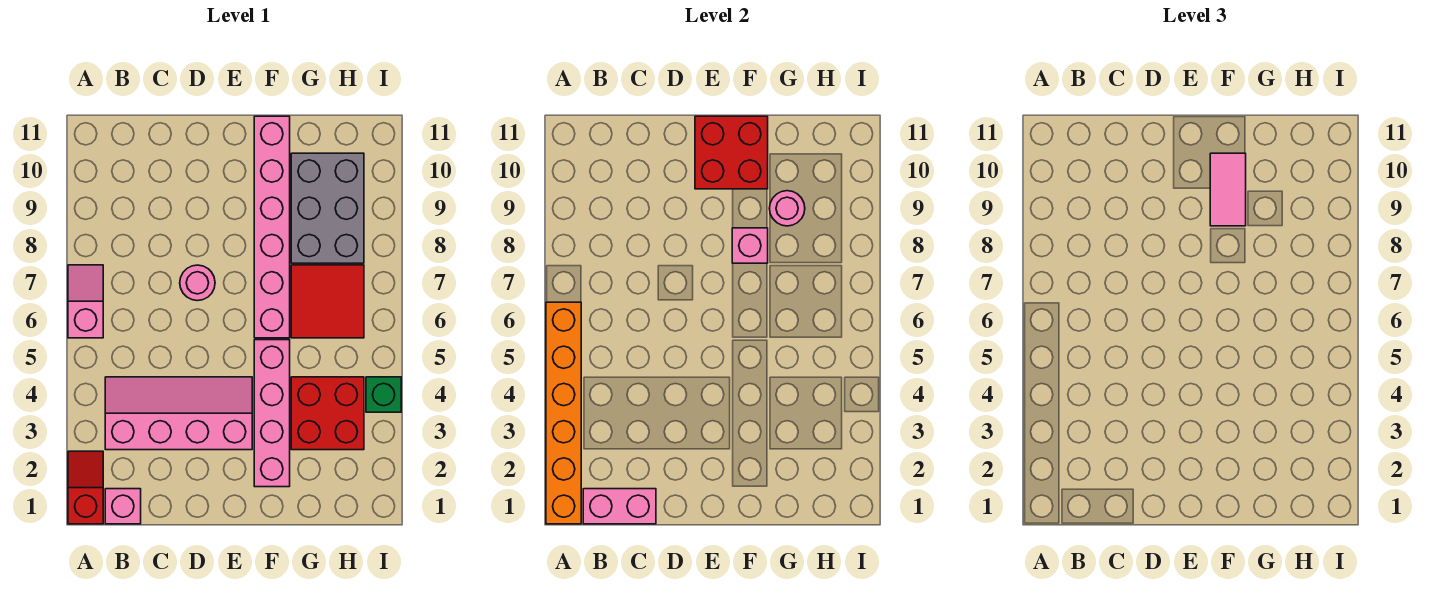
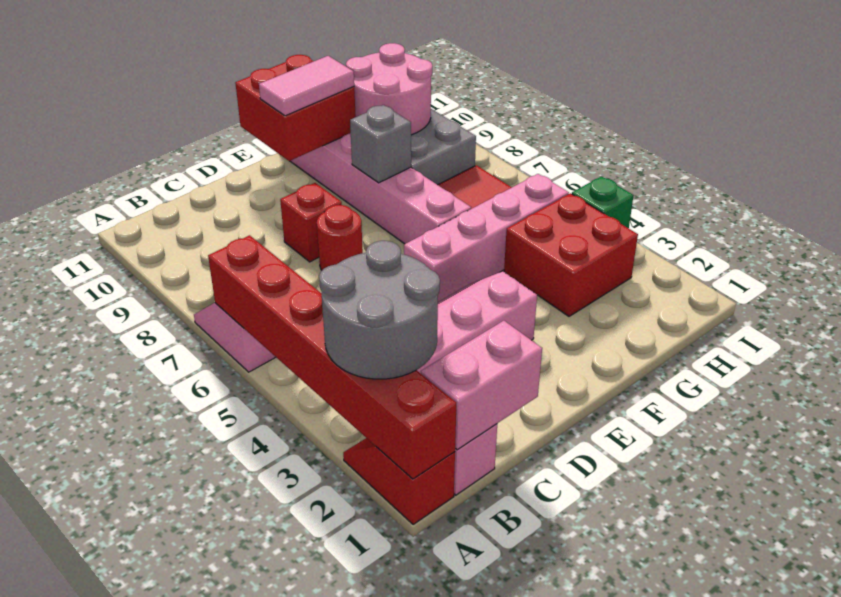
orange brick A1:A6 level 2 -> red brick A1:A6 level 2
none -> grey round brick A2:B3 level 3
pink round brick D7 level 1 -> red round brick D7 level 1
none -> red brick D8 level 1
pink brick F2:F5 level 1 -> pink brick E5:H5 level 1
pink brick F8 level 2 -> grey brick F8 level 2
pink tile F9:F10 level 3 -> pink tile E10:F10 level 3
pink round brick G9 level 2 -> pink round brick G9:H10 level 2

